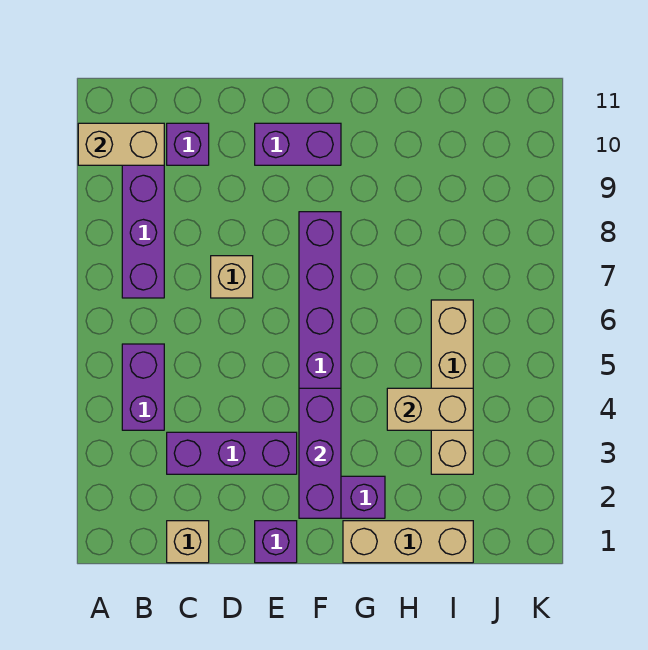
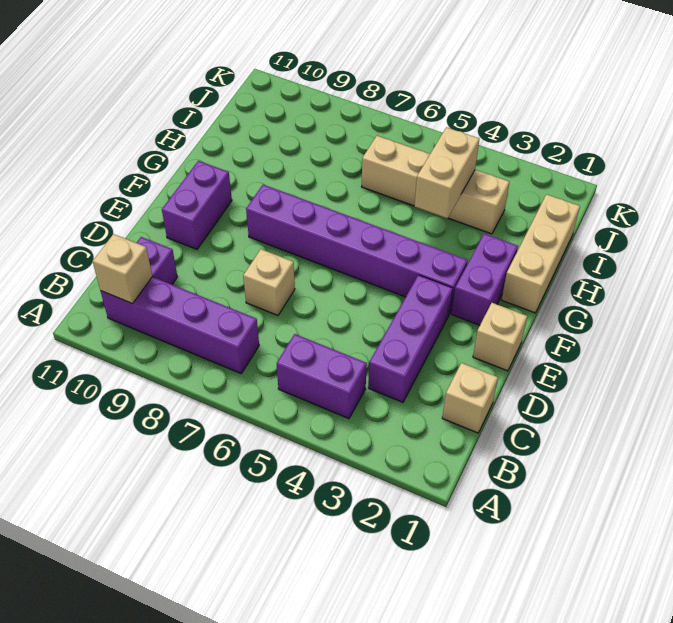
tan brick A10:B10 level 2 -> tan brick B10 level 2
purple brick E1 level 1 -> tan brick E1 level 1
purple brick F2:F4 level 2 -> none

